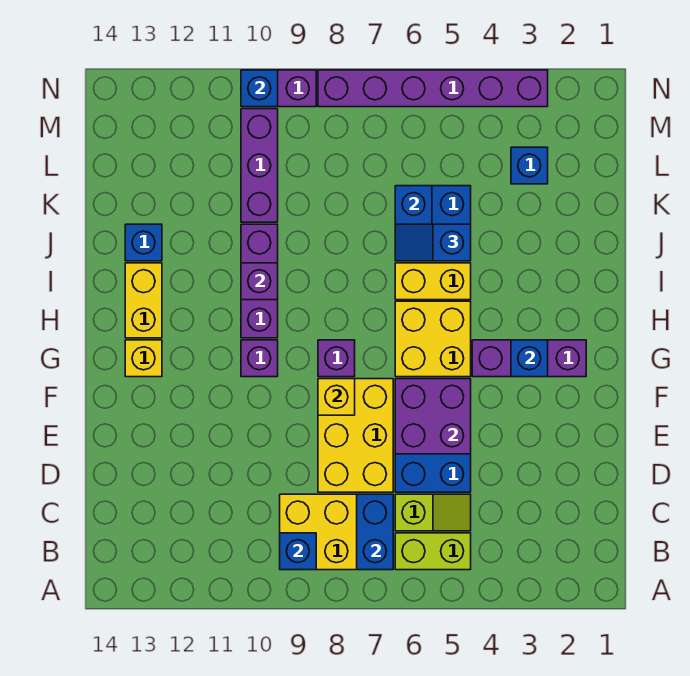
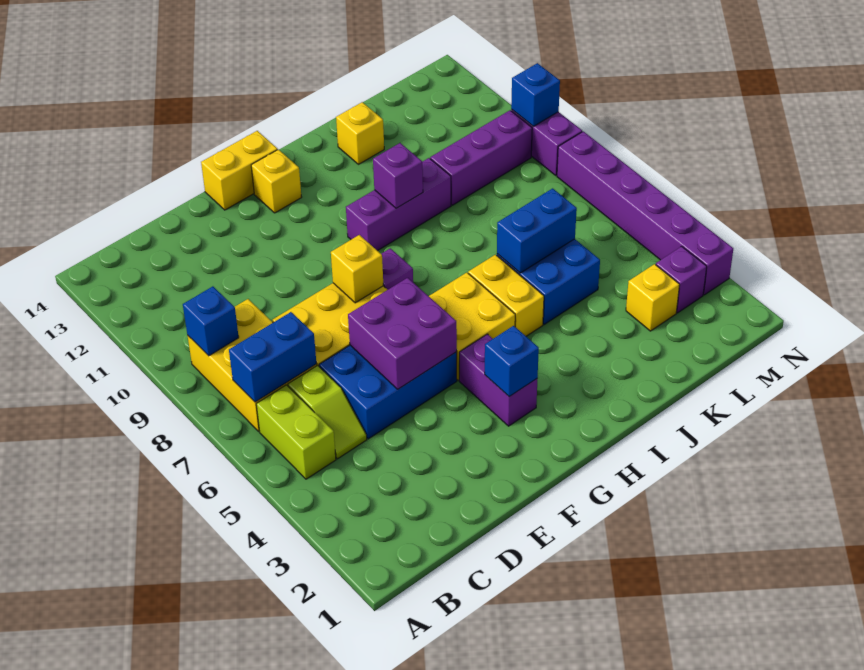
purple brick G2:G4 level 1 -> purple brick G3:G4 level 1
purple brick G10 level 1 -> purple brick M3 level 1
yellow brick H13:I13 level 1 -> yellow brick F14:G14 level 1
blue slope J5:J6 level 3 top 5 -> none
blue brick J13 level 1 -> yellow brick J13 level 1
blue brick L3 level 1 -> yellow brick L3 level 1

